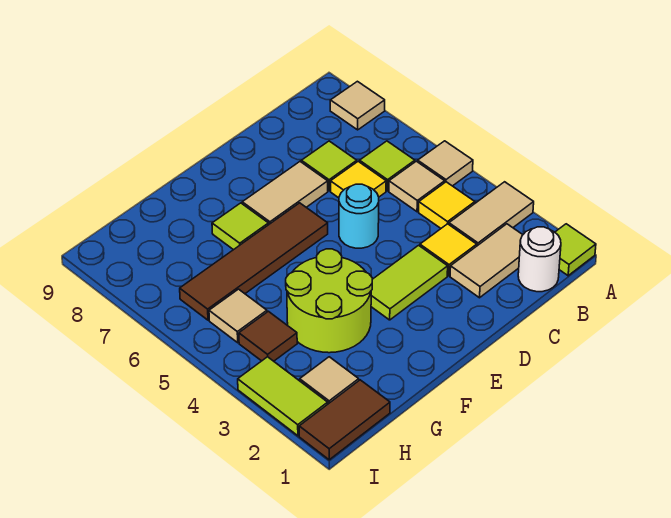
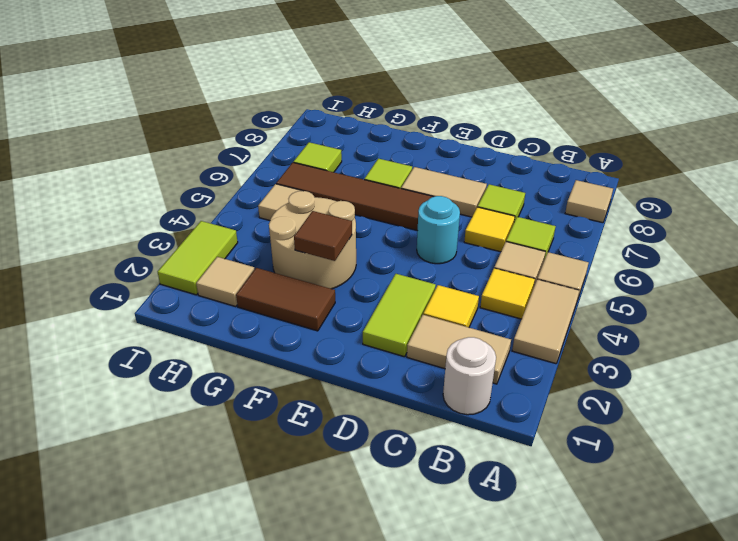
lime tile A1 level 1 -> lime tile H7 level 1
tan tile A3:B3 level 1 -> tan tile A3:A4 level 1
lime tile D3:E3 level 1 -> lime tile D2:D3 level 1
lime round brick F3:G4 level 1 -> tan round brick F3:G4 level 1
brown tile H1:I1 level 1 -> brown tile F2:G2 level 1
brown tile H4 level 1 -> brown tile F3 level 2

